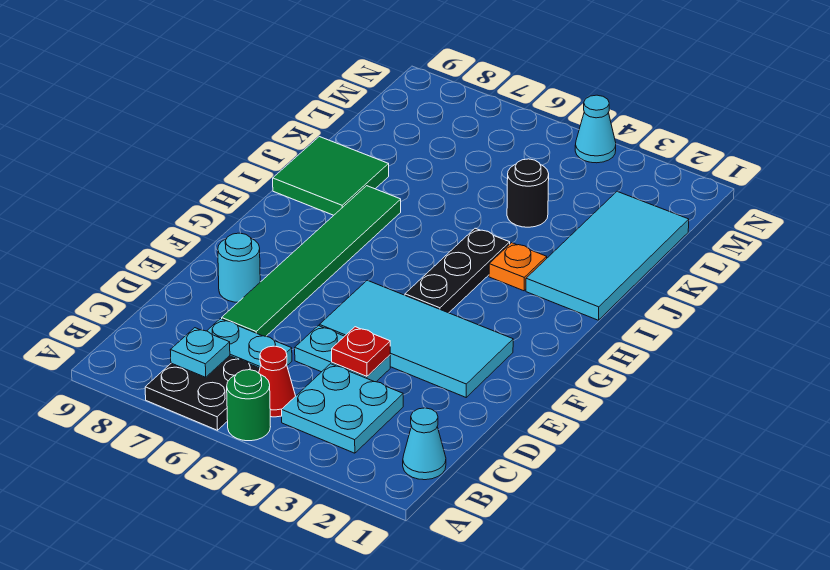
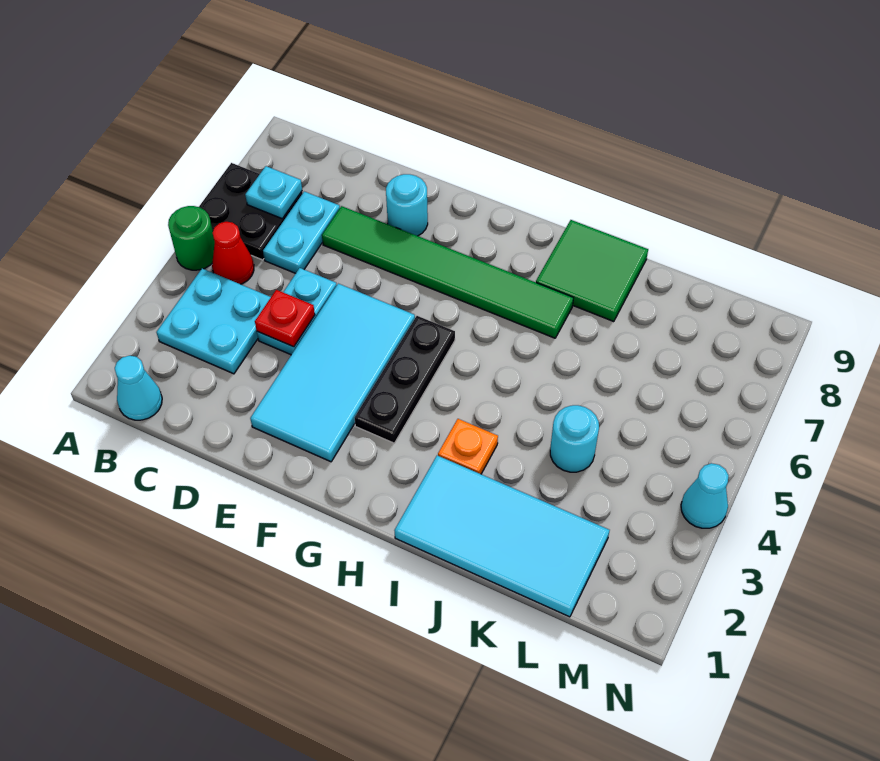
black plate G4:I4 level 1 -> black plate G3:G5 level 1
black round brick K4 level 1 -> cyan round brick K4 level 1

